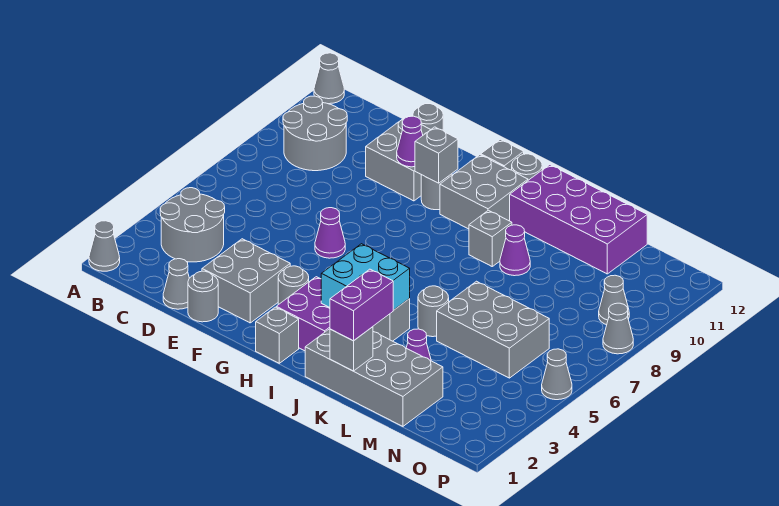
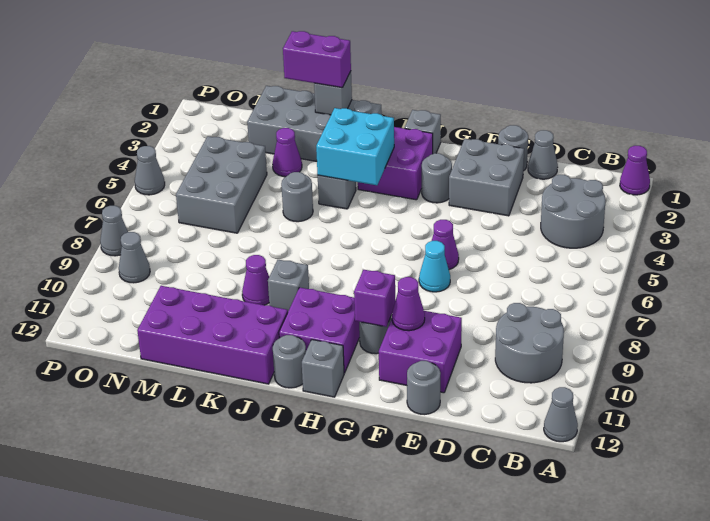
grey cone A1 level 1 -> purple cone A1 level 1
grey brick E10:F11 level 1 -> purple brick E10:F11 level 1
none -> cyan cone F7 level 1
grey brick G10 level 2 -> purple brick G10 level 2
grey brick H10:I11 level 1 -> purple brick H10:I11 level 1
purple brick K1:K2 level 3 -> purple brick K1:L1 level 3
grey brick L5:N6 level 1 -> grey brick M4:N6 level 1

